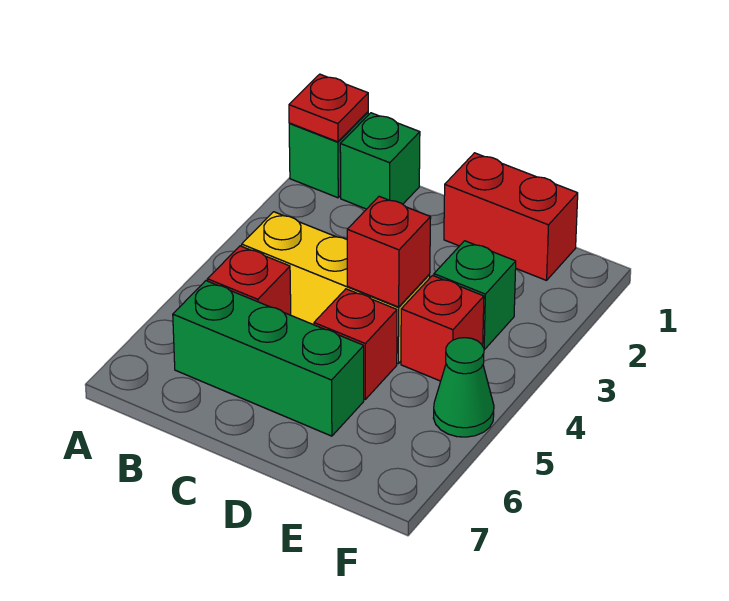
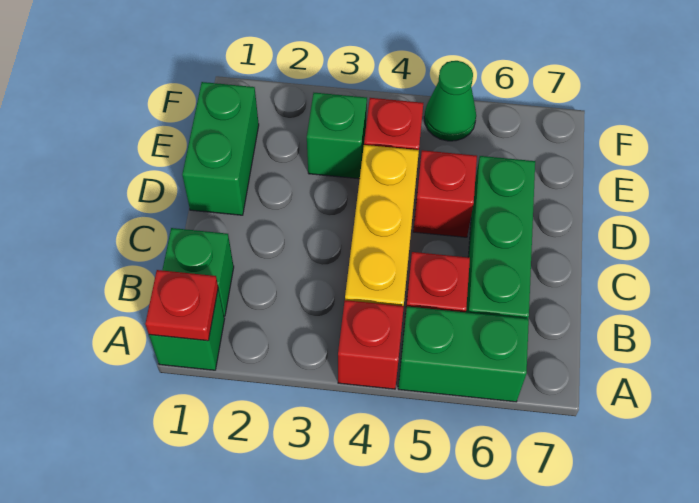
none -> green brick A5:A6 level 1
red brick D1:E1 level 1 -> green brick D1:E1 level 1
red brick D4 level 2 -> red brick A4 level 1

